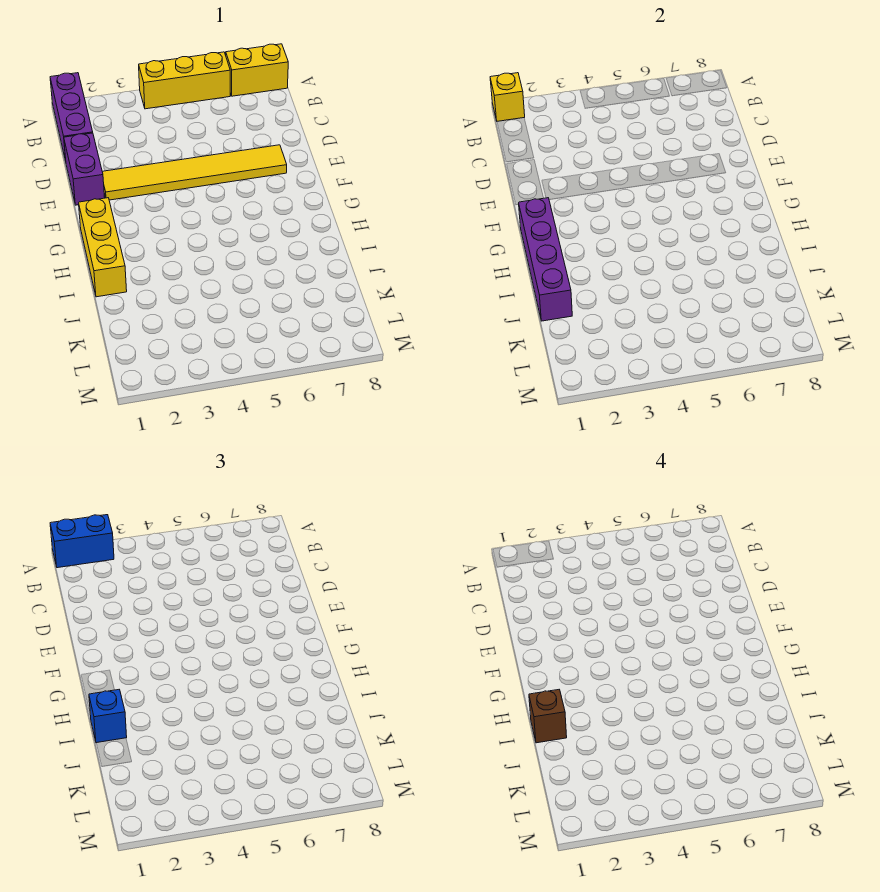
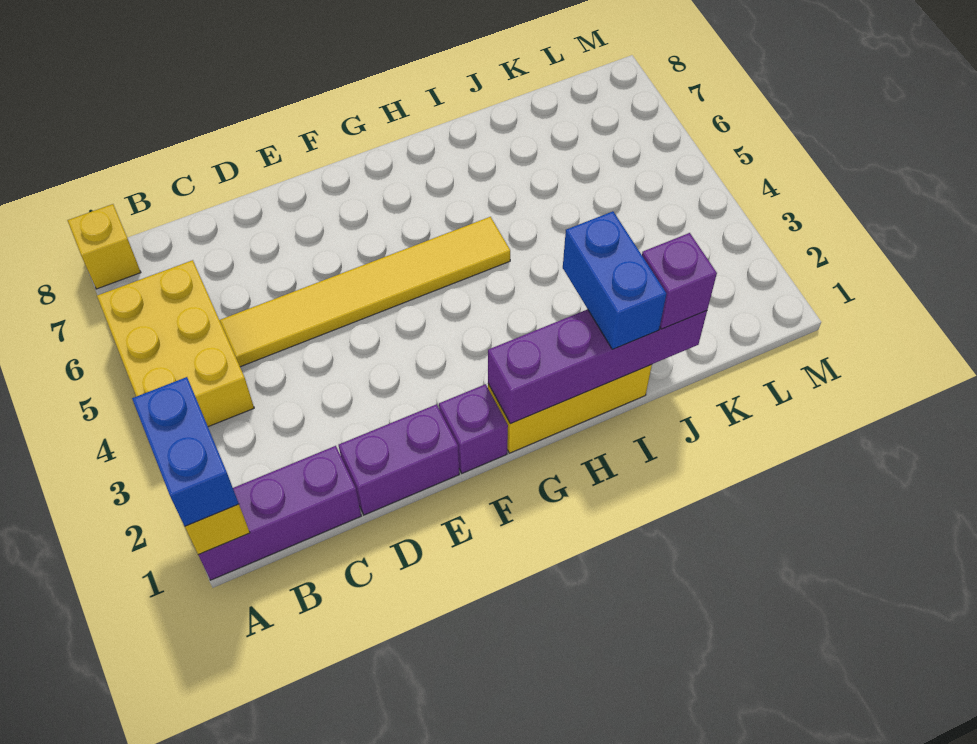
yellow brick A4:A6 level 1 -> yellow brick A4:B6 level 1
yellow brick A7:A8 level 1 -> yellow brick A8 level 1
yellow tile E2:E7 level 1 -> yellow tile C5:H5 level 1
none -> purple brick F1 level 1
blue brick I1 level 3 -> blue brick I1:I2 level 3
brown brick I1 level 4 -> none
none -> purple brick J1 level 3

